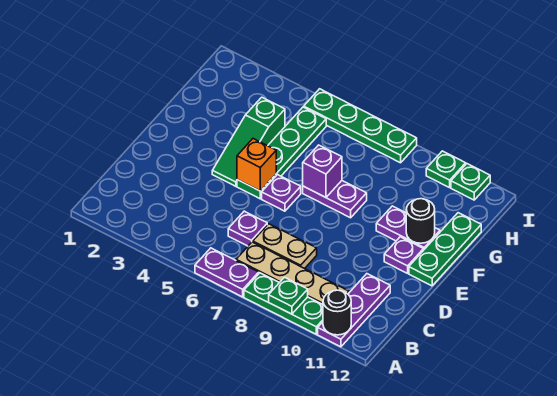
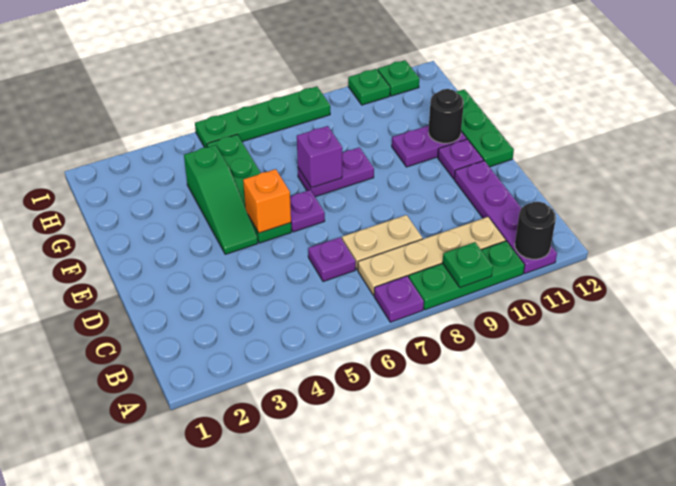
purple plate A6:A7 level 1 -> purple plate A7 level 1
purple plate A11:C11 level 1 -> purple plate A11:D11 level 1

